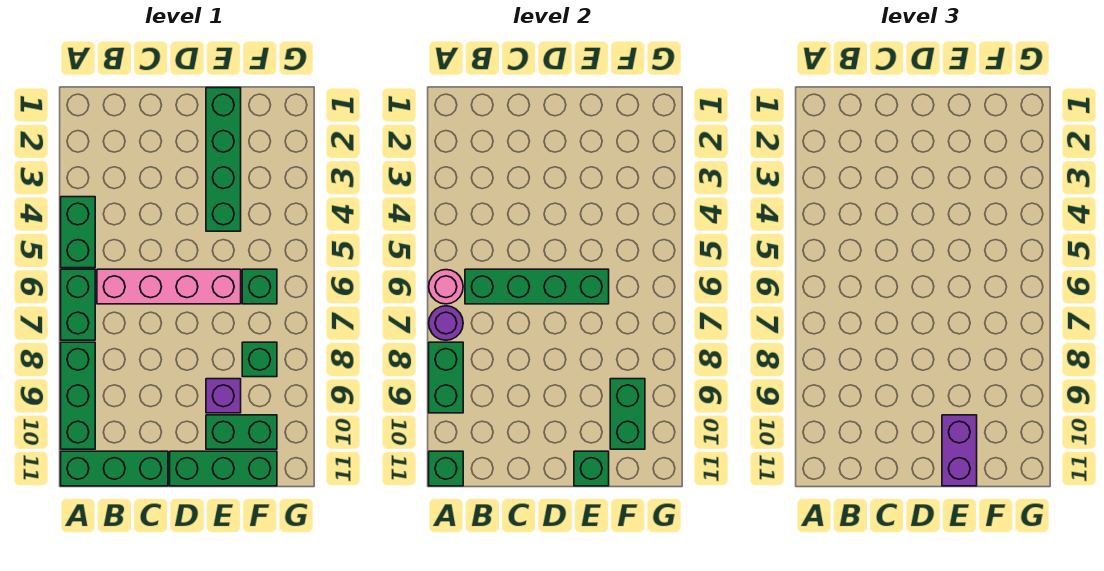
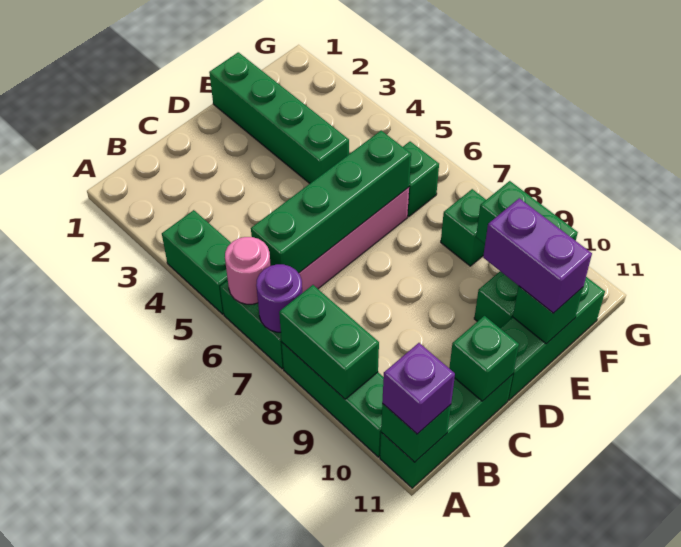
none -> green brick C11 level 2
purple brick E9 level 1 -> purple brick A11 level 3

